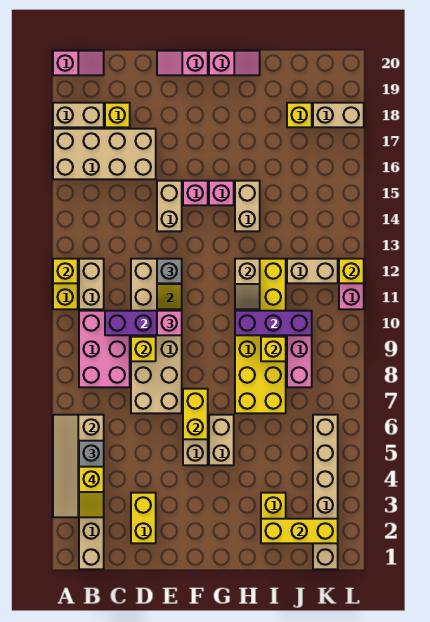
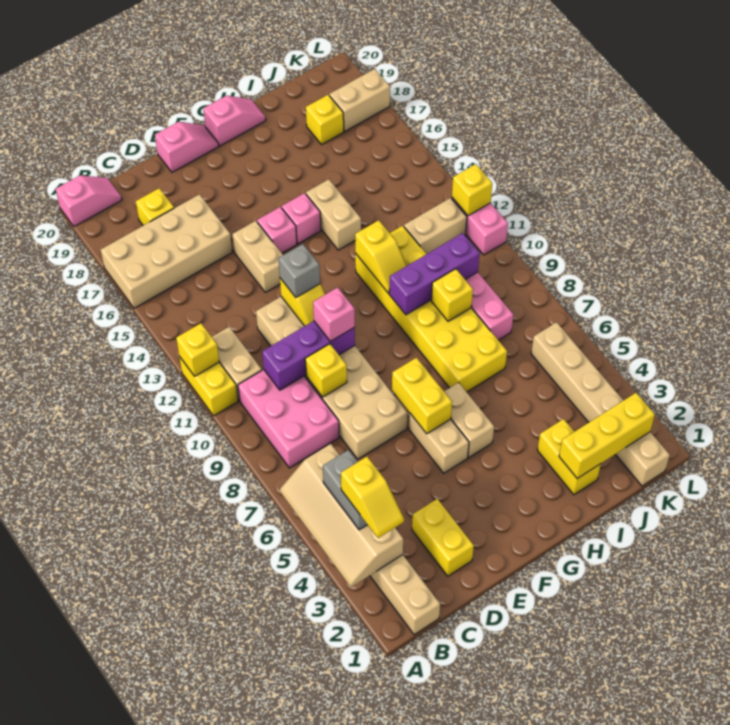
tan brick A18:B18 level 1 -> none
pink slope E20:F20 level 1 top F -> pink slope E20:F20 level 1 top E
tan slope H11:H12 level 2 top 12 -> yellow slope H11:H12 level 2 top 12

